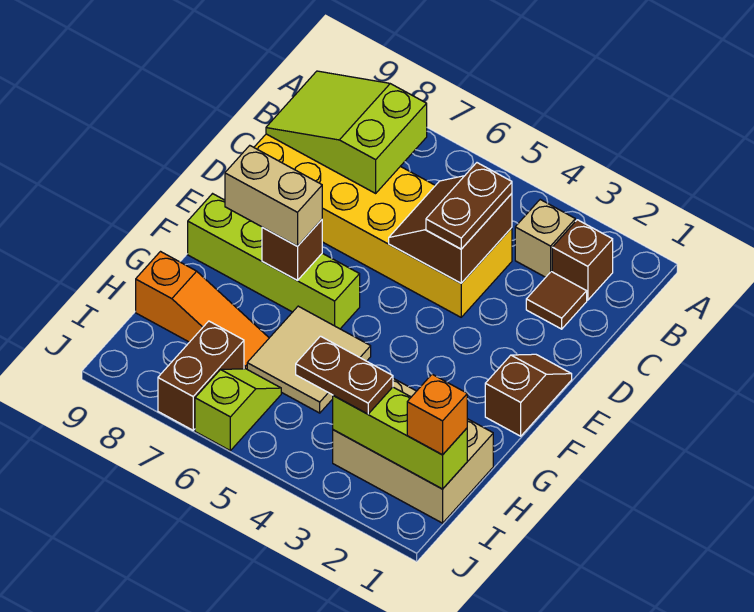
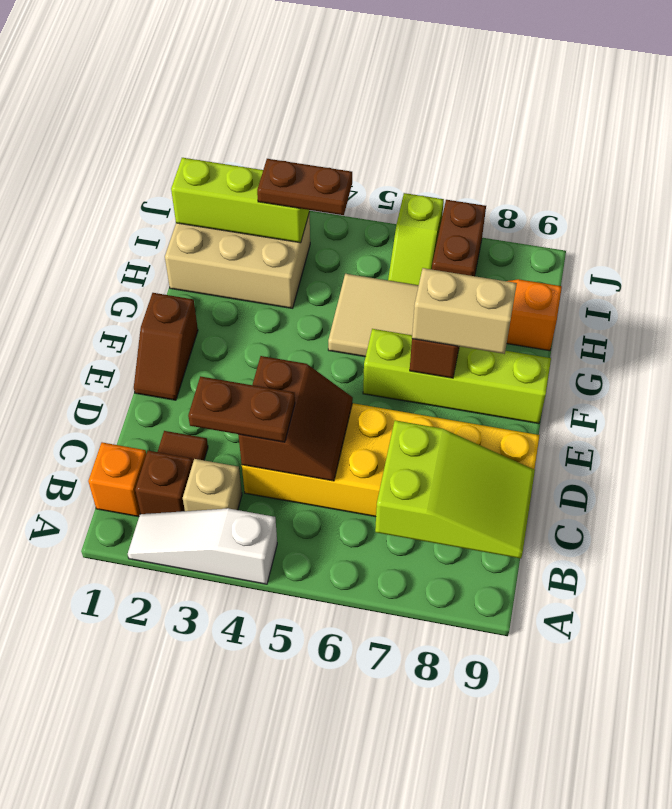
none -> white slope A2:A4 level 1 top 4
brown plate C4:D4 level 3 -> brown plate C3:C4 level 3
orange brick I1 level 3 -> orange brick B1 level 1

